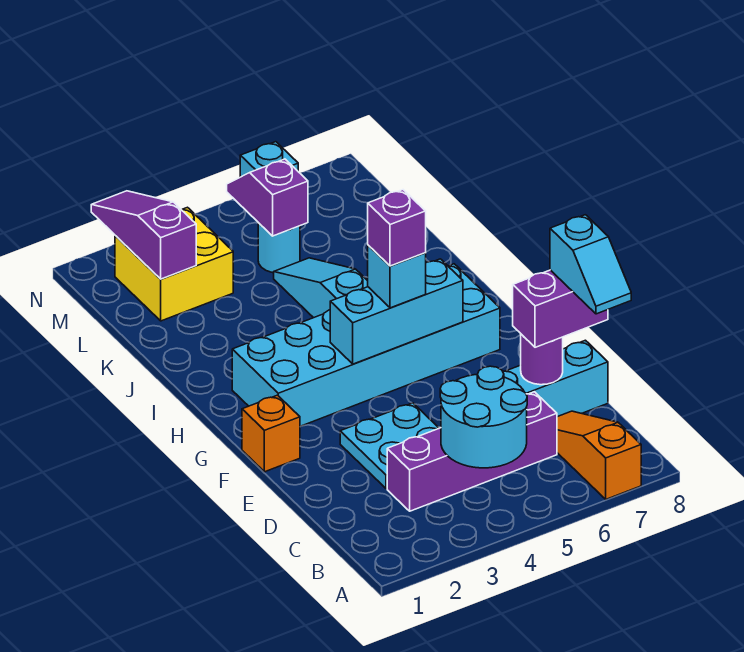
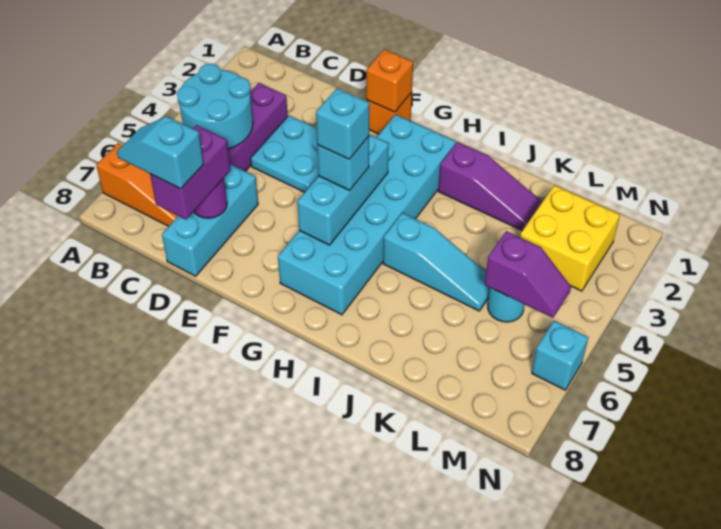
none -> orange brick F1 level 2
purple brick G5 level 4 -> cyan brick G5 level 4
purple slope L2:N2 level 2 top L -> purple slope I2:K2 level 1 top I

